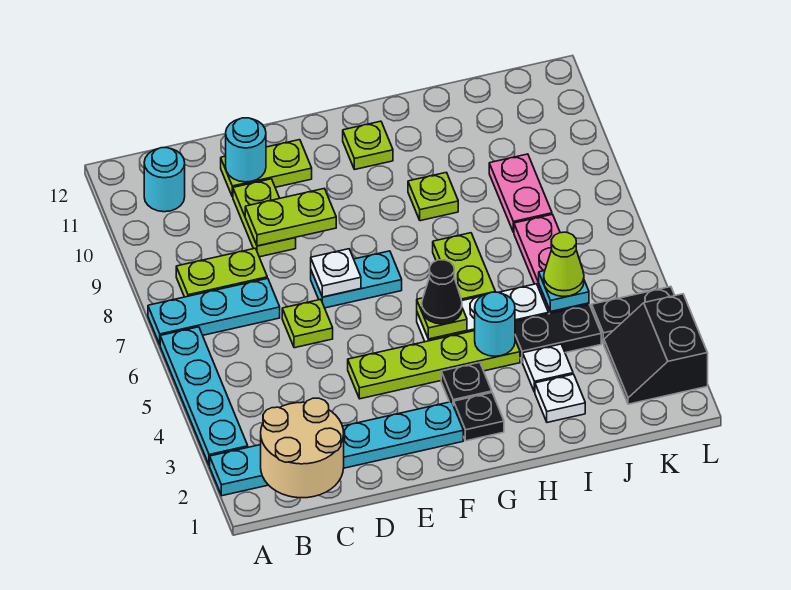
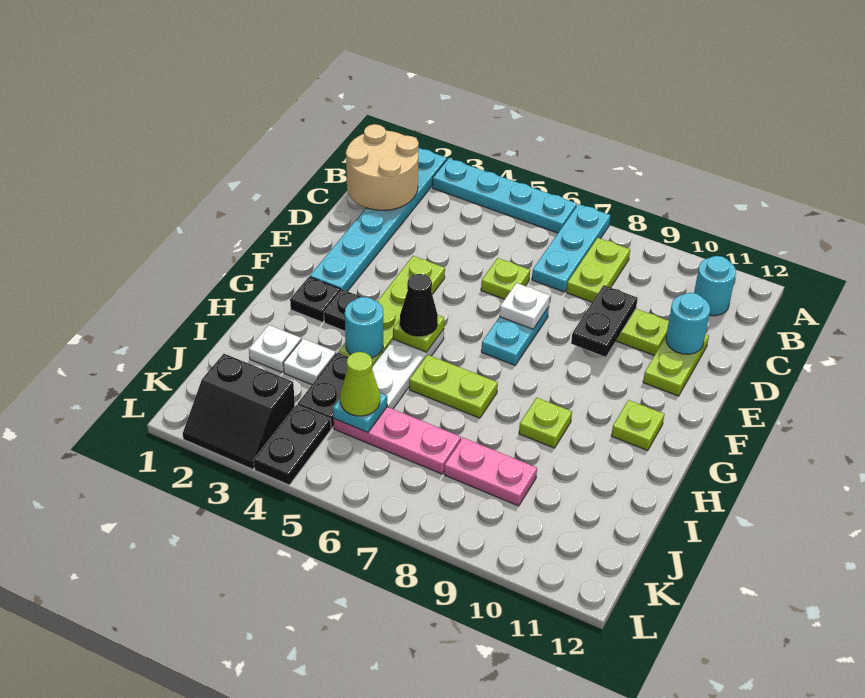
lime plate D9:E9 level 2 -> black plate D9:E9 level 2
black slope K2:L3 level 1 top L -> black slope K2:L3 level 1 top K

